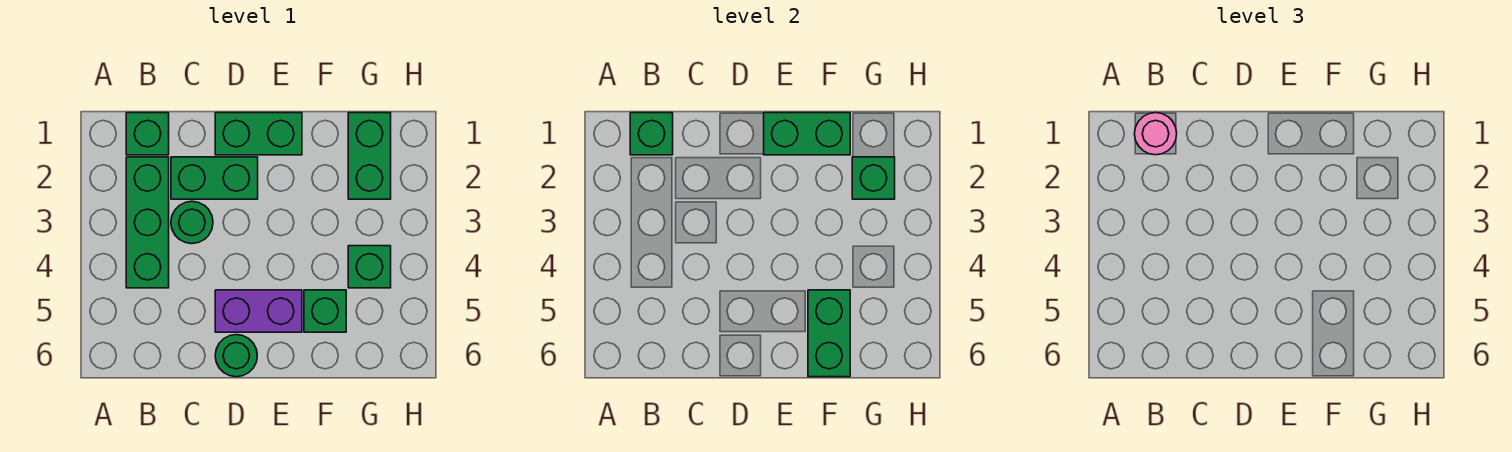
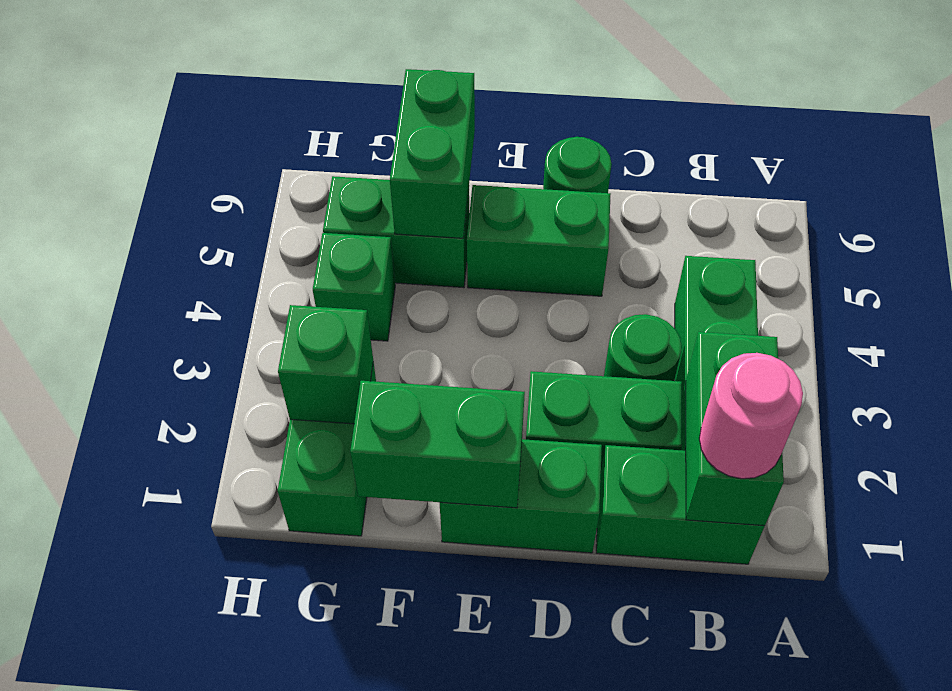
green brick B1 level 1 -> green brick B1:C1 level 1
green brick B1 level 2 -> green brick B1:B2 level 2
purple brick D5:E5 level 1 -> green brick D5:E5 level 1
green brick F5 level 1 -> green brick F5:G5 level 1

